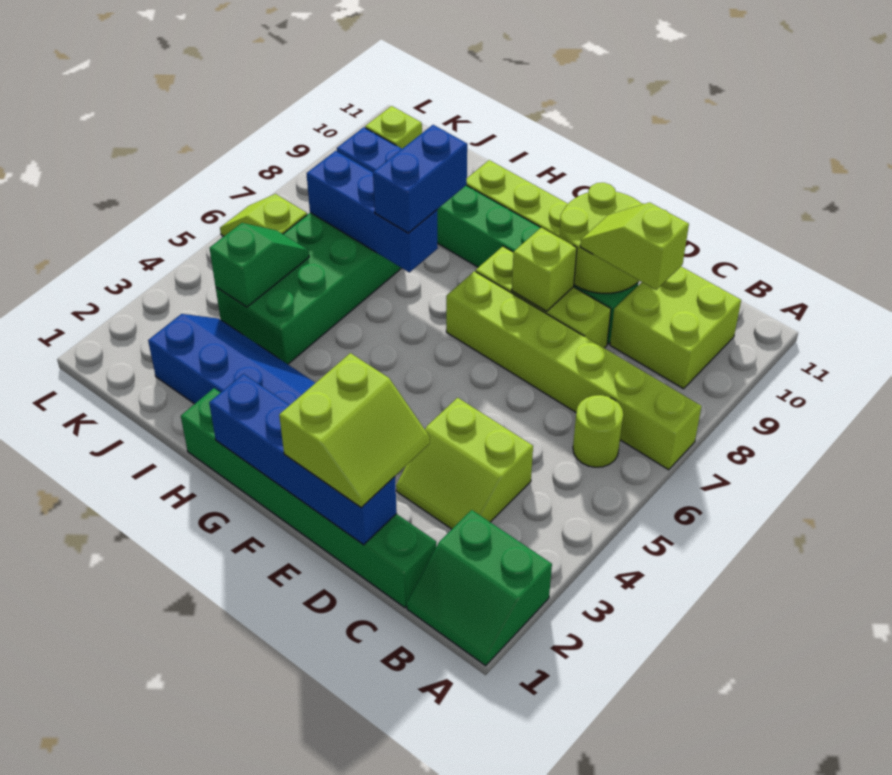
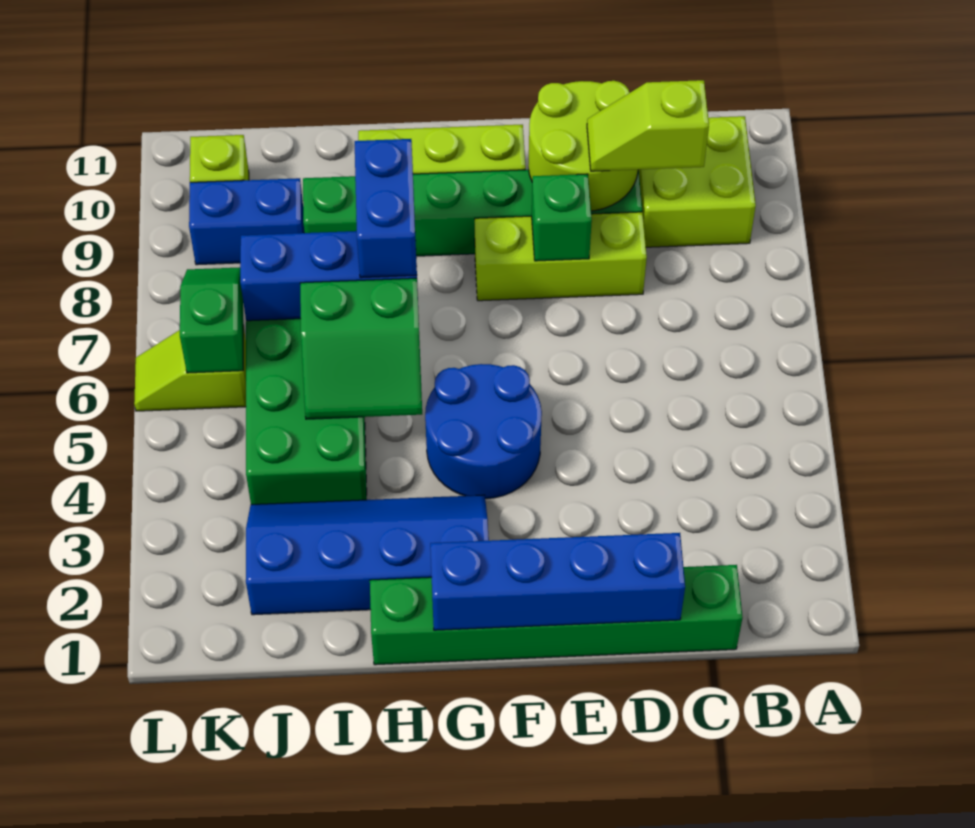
green slope A1:B2 level 1 top 2 -> green slope H5:I6 level 2 top 6
lime brick A7:F7 level 1 -> none
lime round brick B6 level 1 -> none
lime slope C3:D4 level 1 top 4 -> none
lime slope D1:E2 level 3 top E -> none
lime brick E8 level 2 -> green brick E8 level 2
none -> blue round brick F4:G5 level 1
green slope J4:J5 level 2 top 4 -> green slope K6:K7 level 2 top 6

